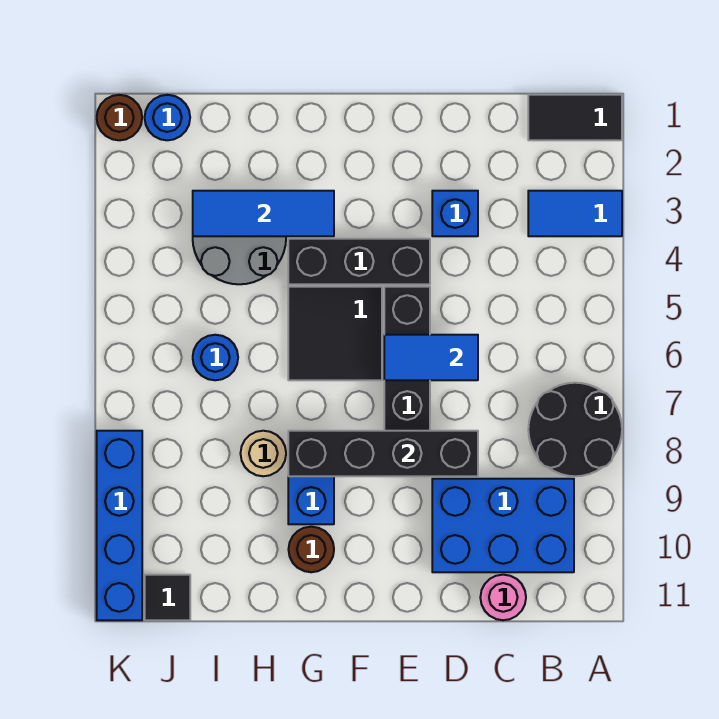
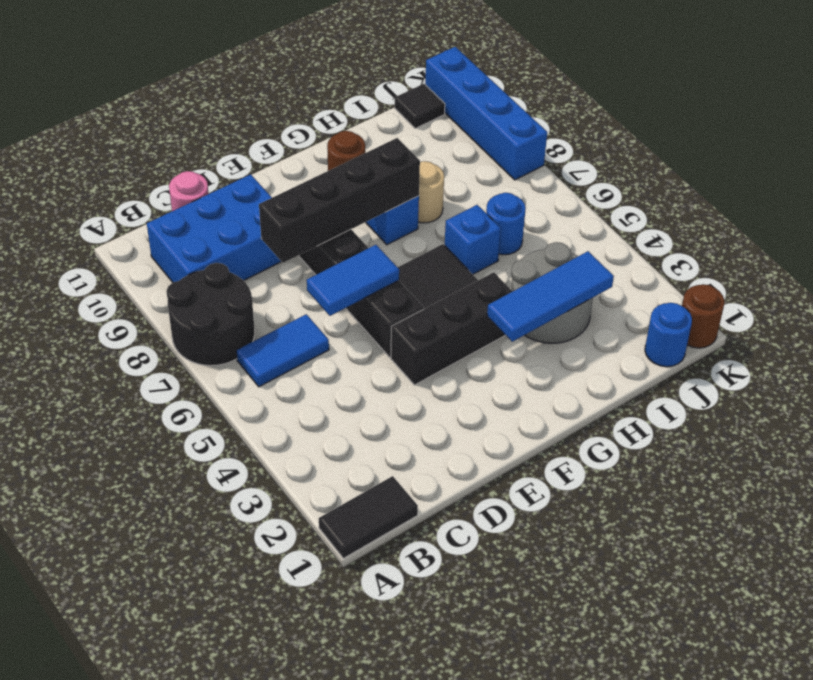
blue tile A3:B3 level 1 -> blue tile B6:C6 level 1
blue brick D3 level 1 -> blue brick H6 level 1

